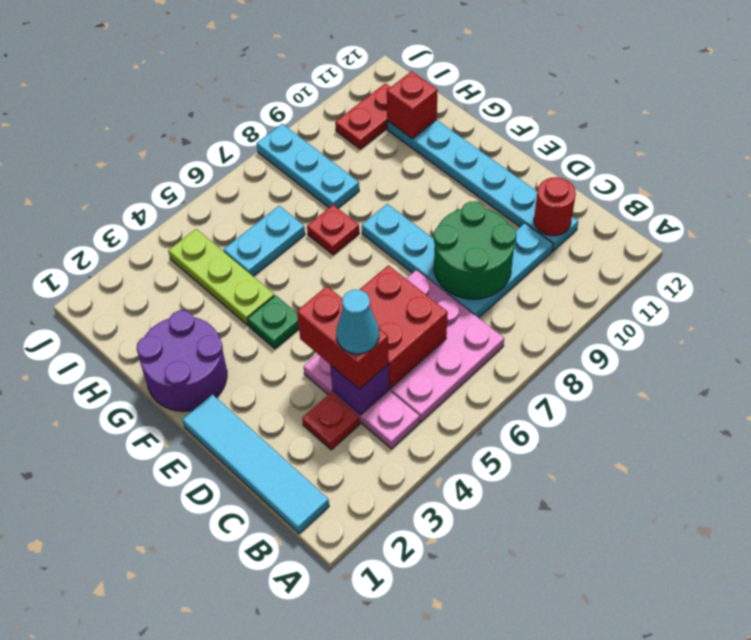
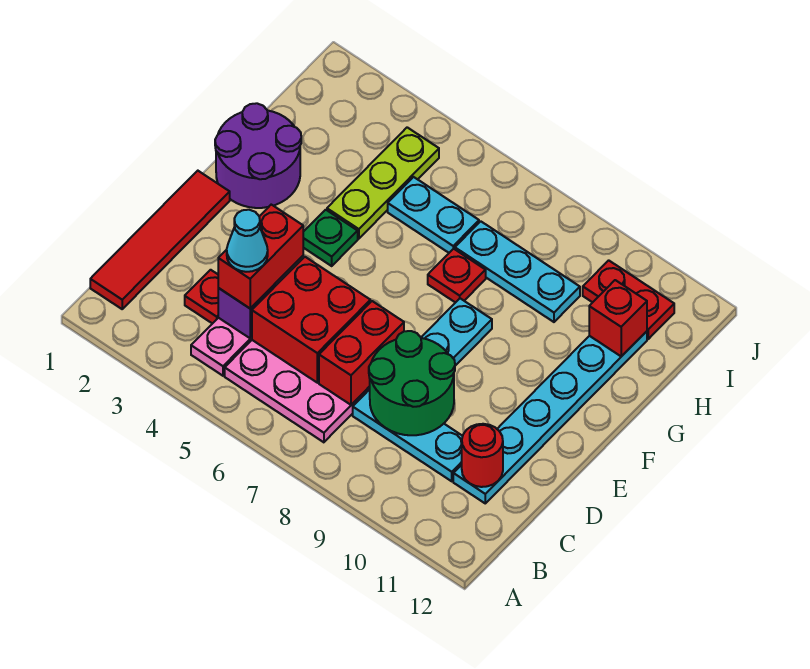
cyan tile B1:E1 level 1 -> red tile B1:E1 level 1
none -> red brick C7:D7 level 2
cyan plate H8:J8 level 1 -> cyan plate H7:H9 level 1

